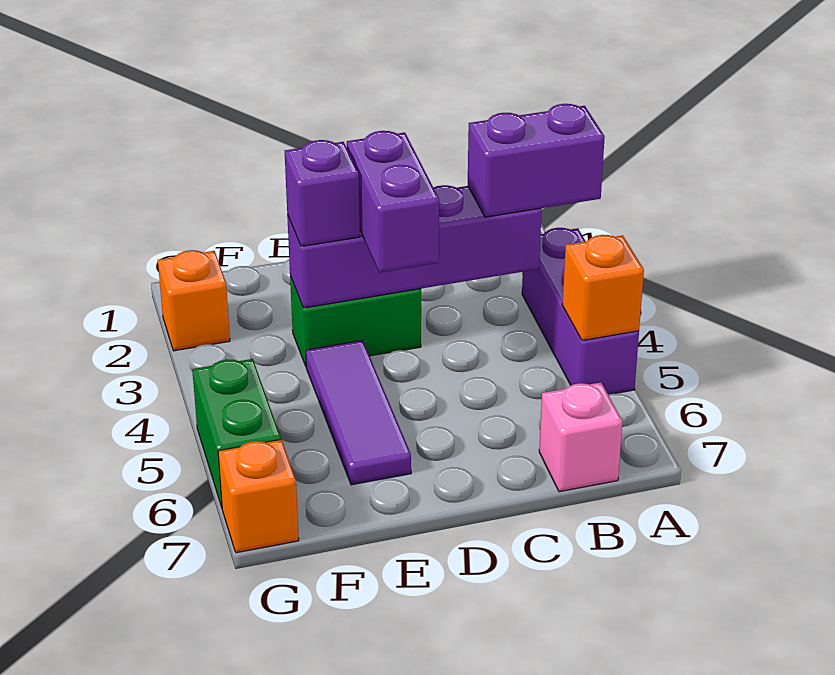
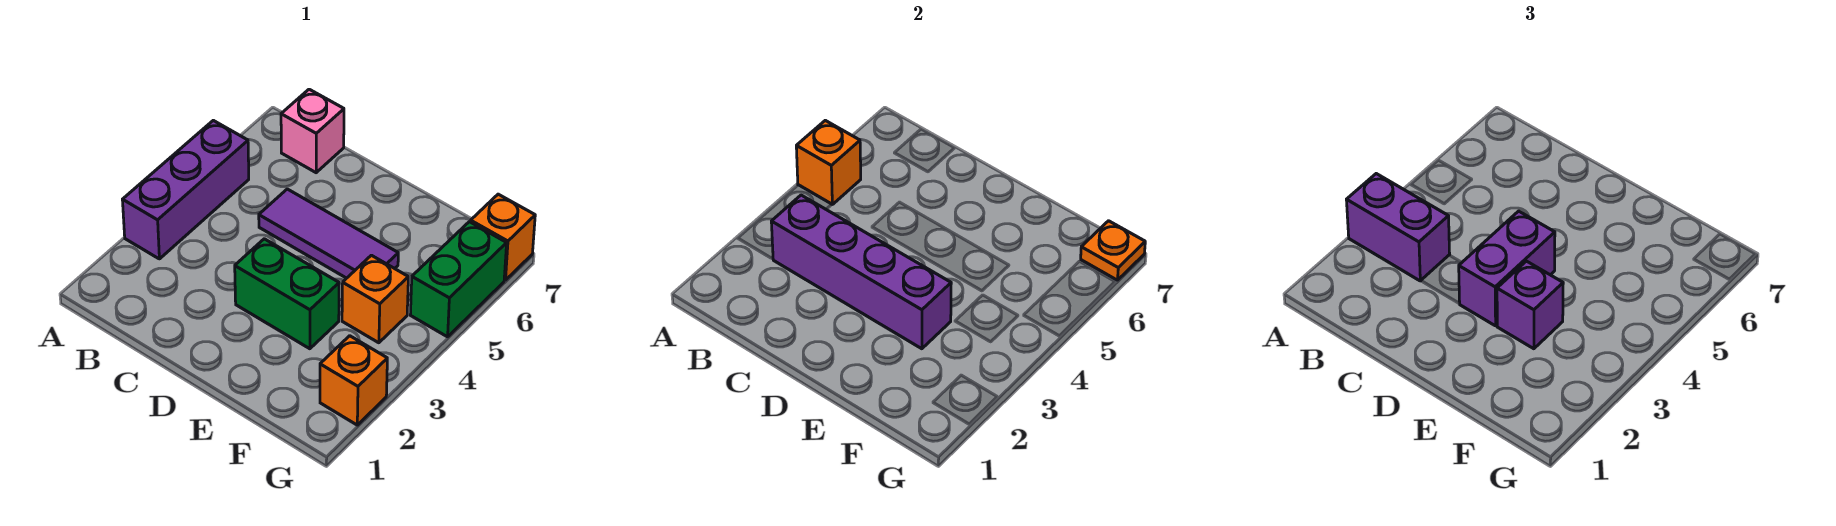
purple tile E4:E6 level 1 -> purple tile C5:E5 level 1
none -> orange brick F4 level 1
none -> orange plate G7 level 2

